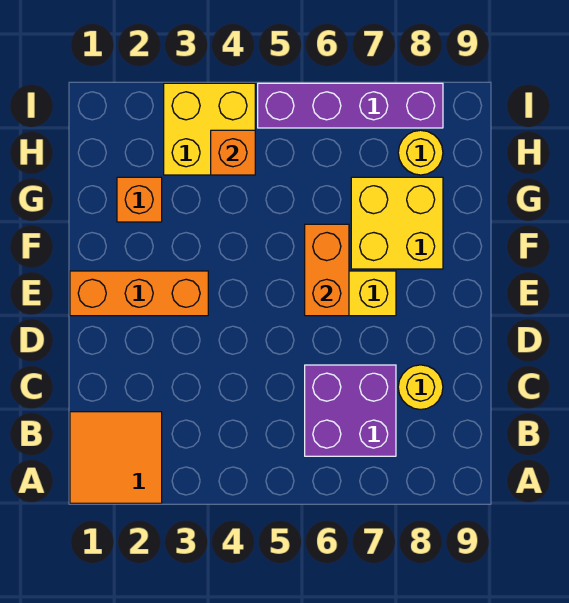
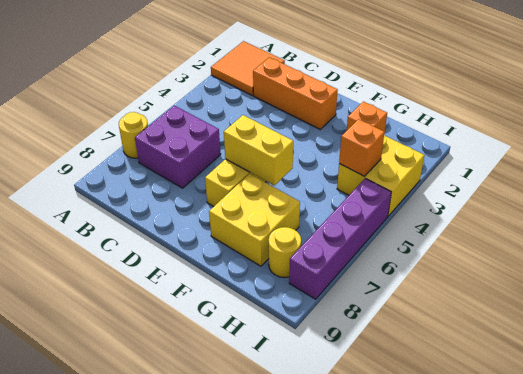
yellow round brick C8 level 1 -> yellow round brick A7 level 1
orange brick E1:E3 level 1 -> orange brick C2:E2 level 1
orange brick E6:F6 level 2 -> yellow brick E6:F6 level 2

